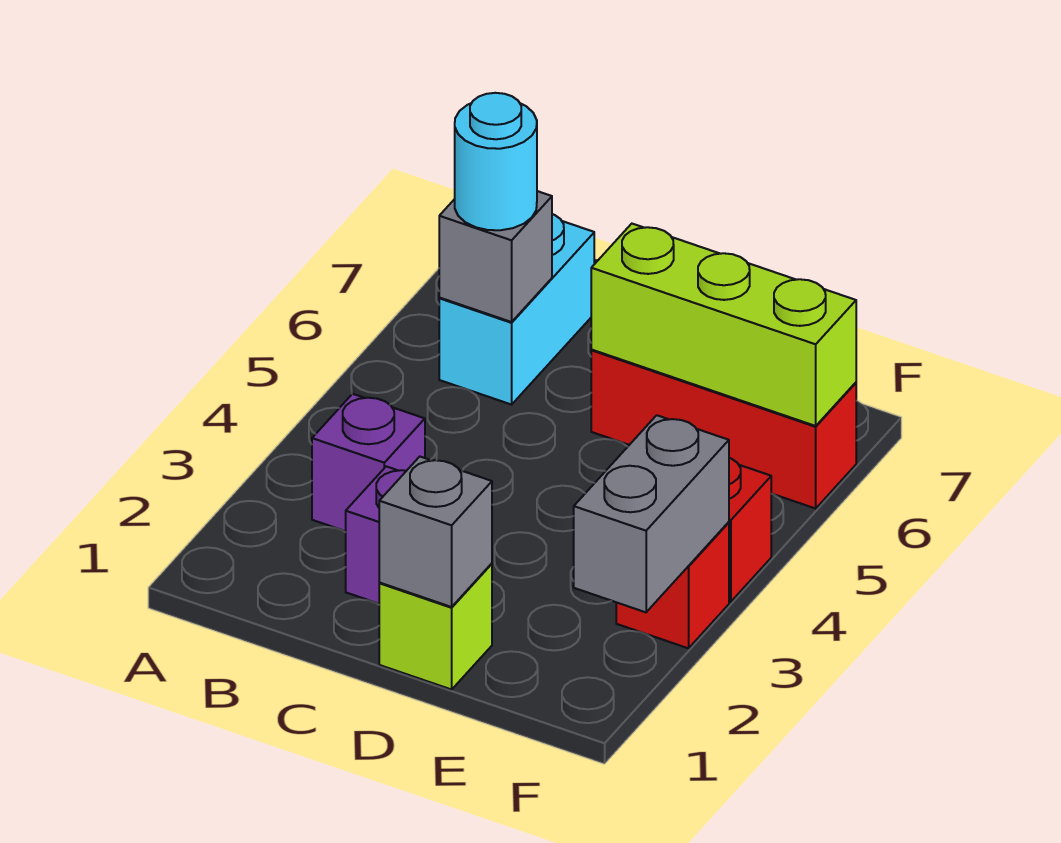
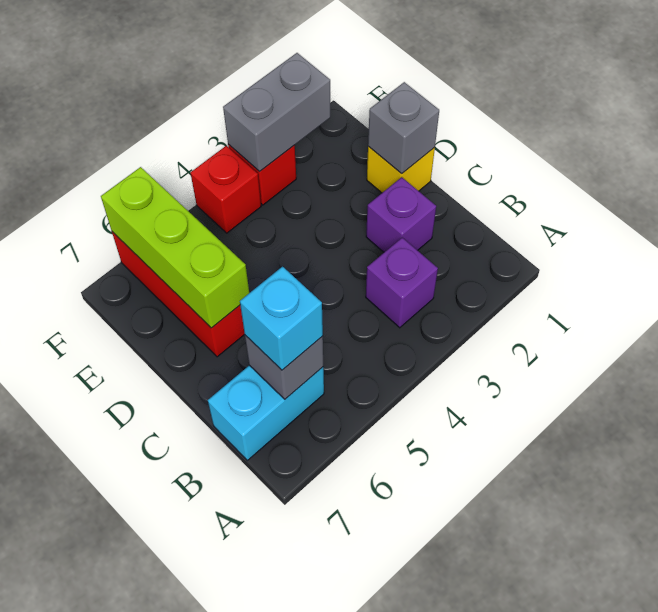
cyan round brick B6 level 3 -> cyan brick B6 level 3
lime brick D1 level 1 -> yellow brick D1 level 1

